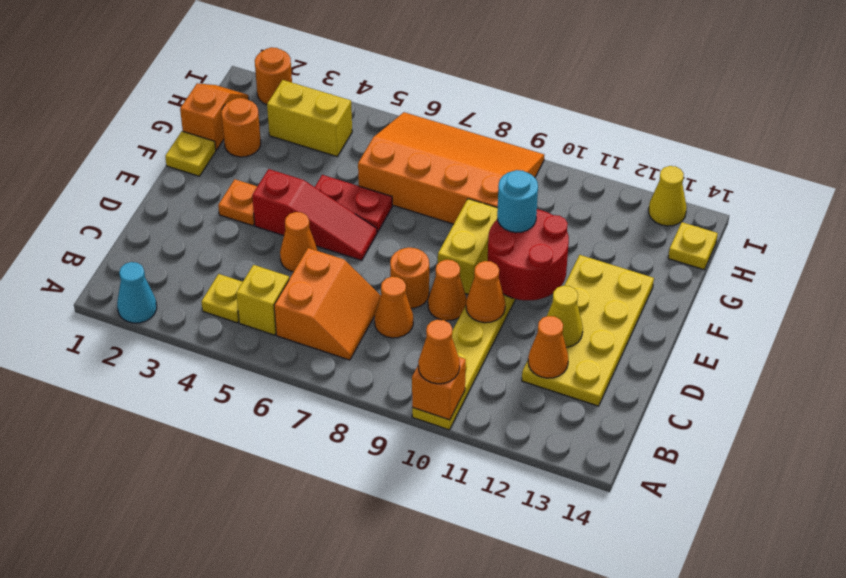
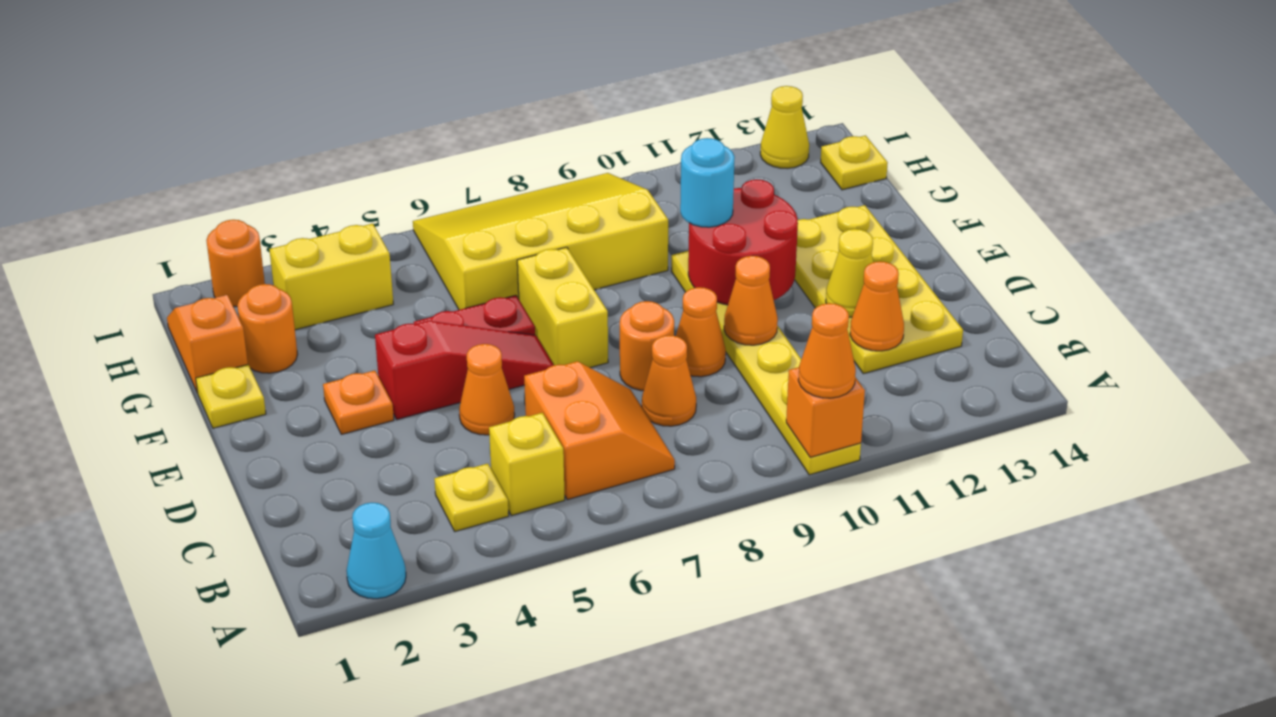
yellow brick E9:F9 level 1 -> yellow brick E7:F7 level 1
orange slope G6:I9 level 1 top G -> yellow slope G6:I9 level 1 top G

